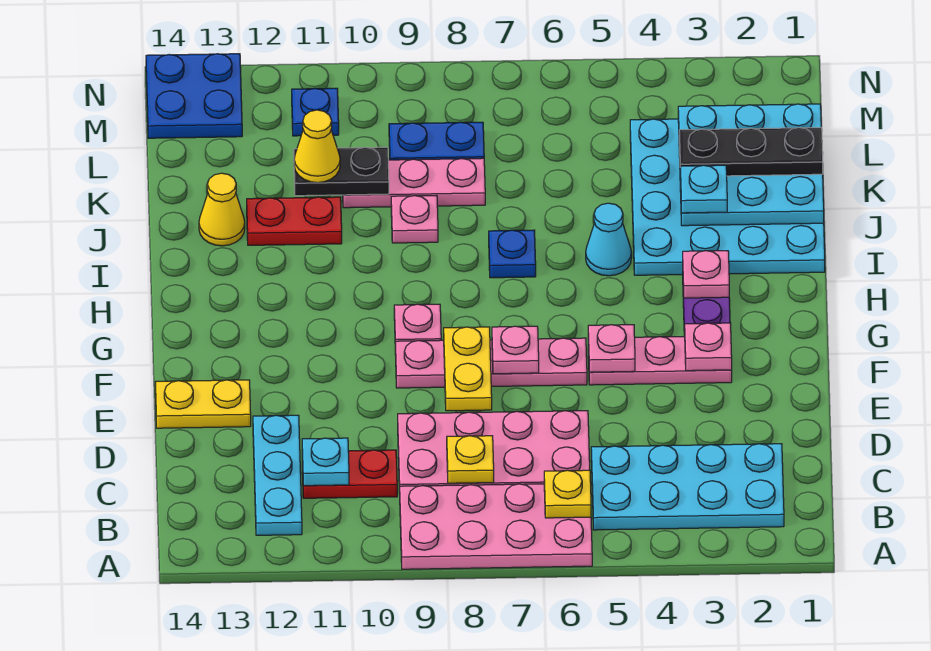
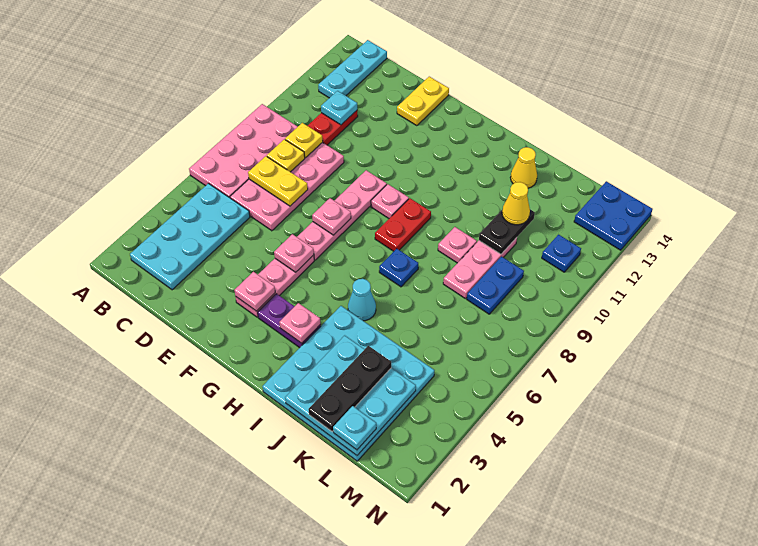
yellow plate B6 level 2 -> yellow plate C9 level 2
cyan plate B12:D12 level 1 -> cyan plate B12:B14 level 1
yellow plate E8:F8 level 2 -> yellow plate C7:D7 level 2
cyan plate J3 level 3 -> cyan plate L1 level 3
red plate J11:J12 level 1 -> red plate H8:H9 level 1

